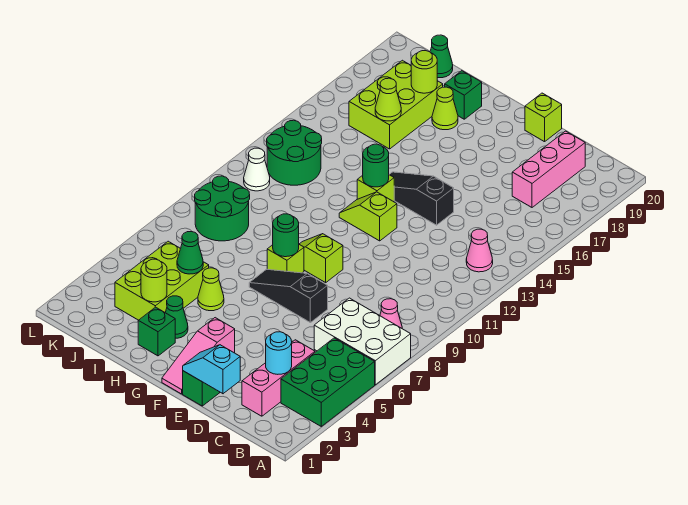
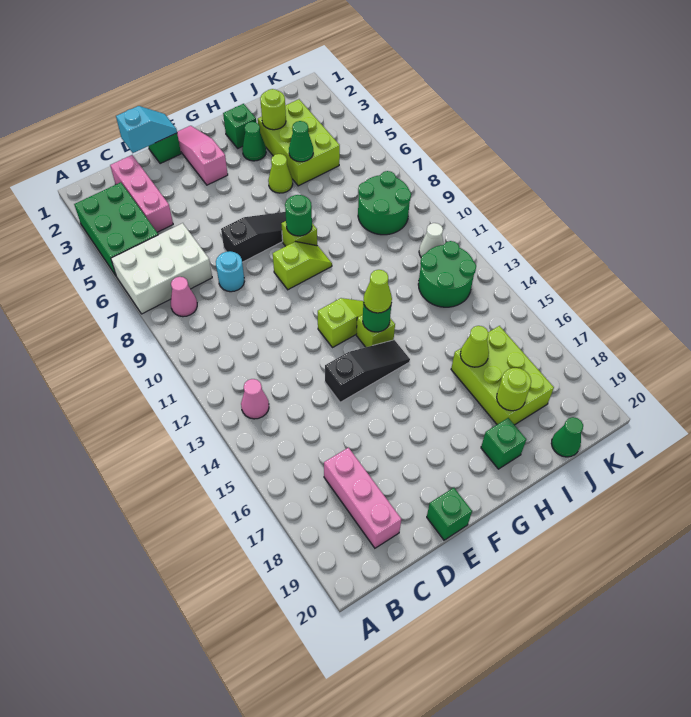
cyan round brick C3 level 2 -> cyan round brick D8 level 1
lime brick E20 level 1 -> green brick E20 level 1
lime cone H18 level 1 -> lime cone G13 level 3

